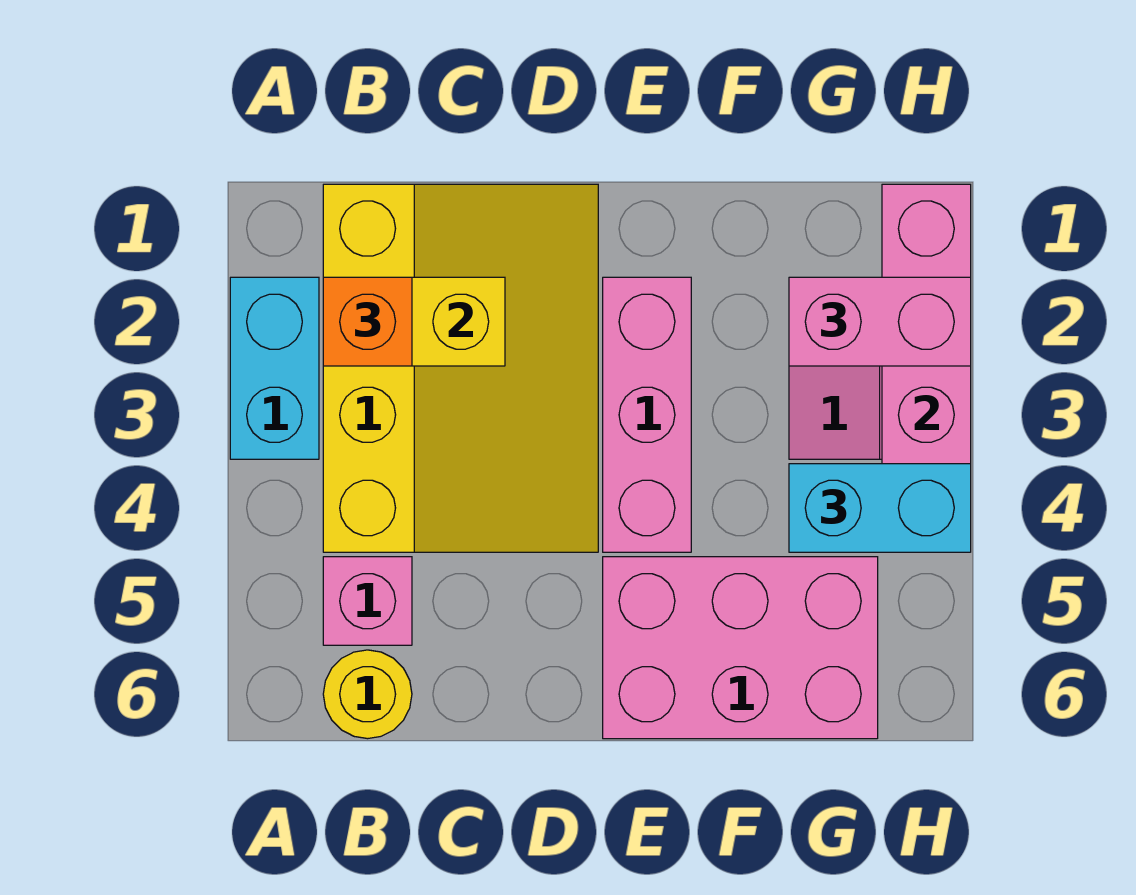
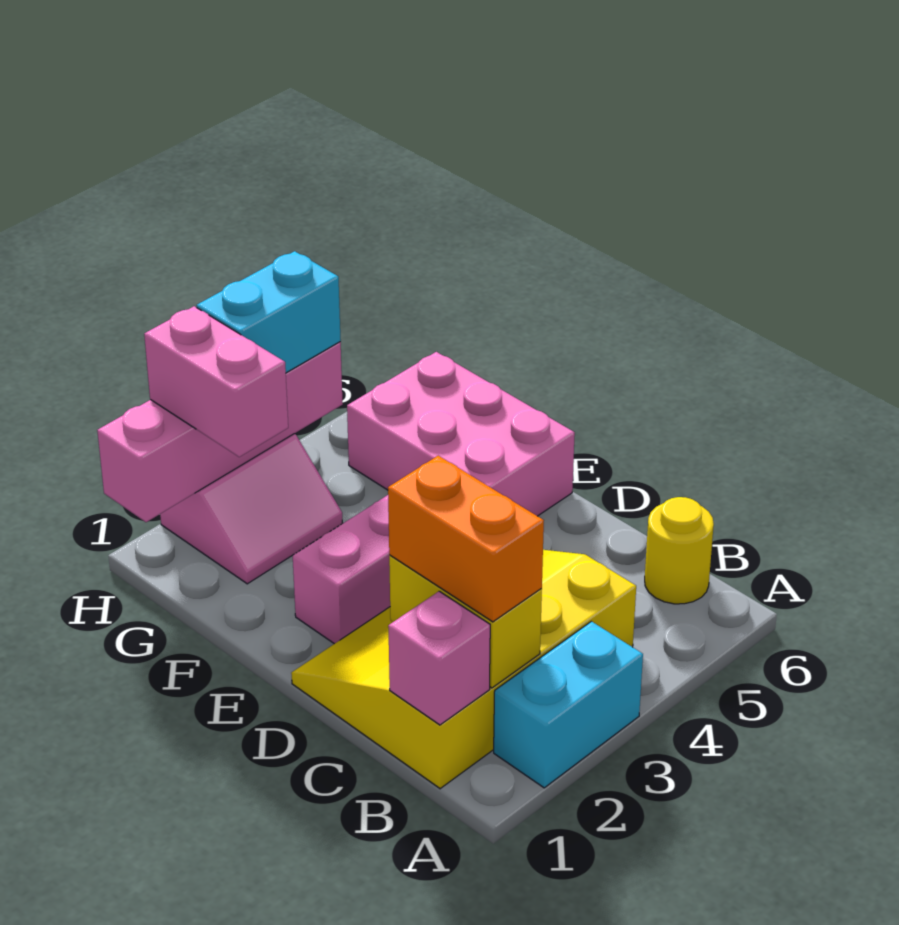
orange brick B2 level 3 -> orange brick B2:C2 level 3
pink brick B5 level 1 -> pink brick B1 level 2
cyan brick G4:H4 level 3 -> cyan brick H3:H4 level 3

